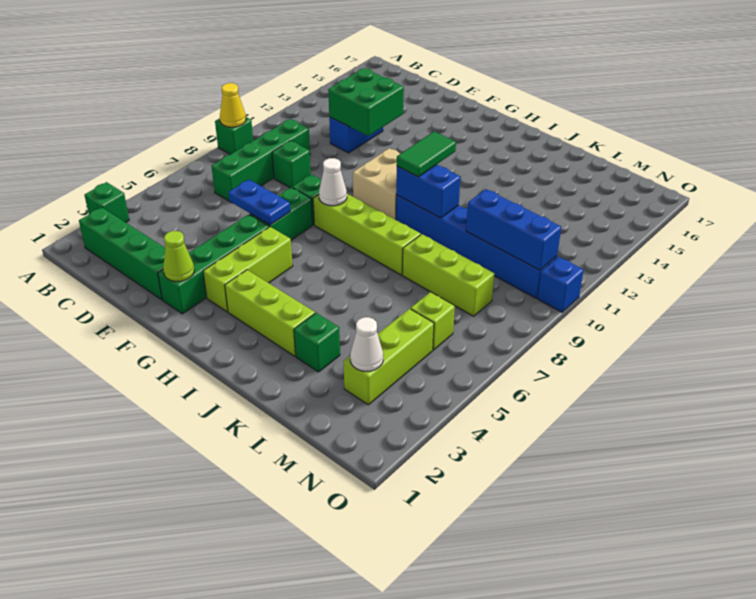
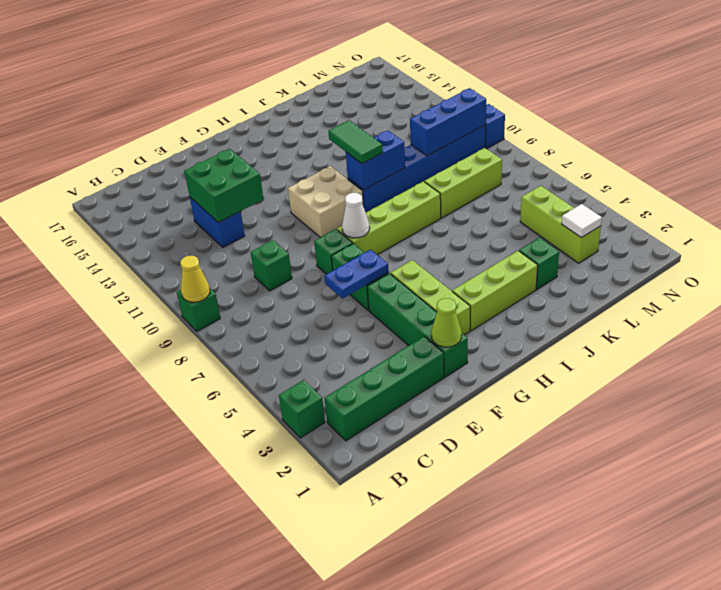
green brick C7:C10 level 1 -> none
white cone M3 level 2 -> white tile M3 level 2
lime brick M6 level 1 -> none

